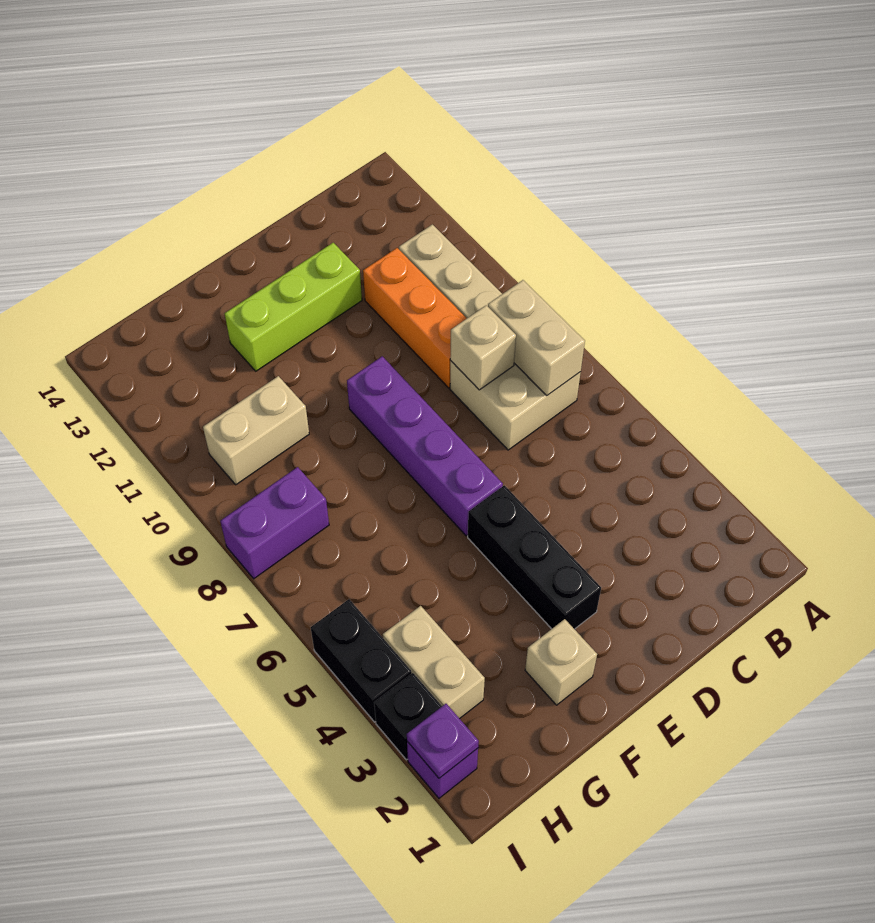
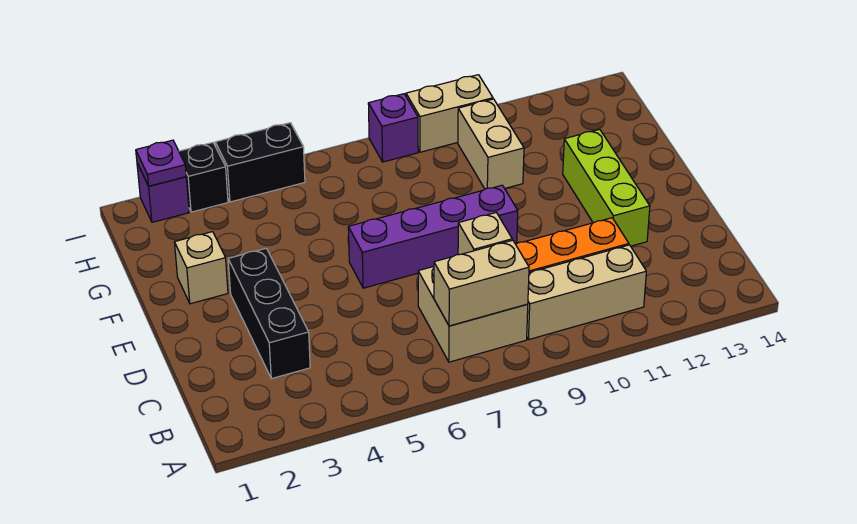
black brick E3:E5 level 1 -> black brick C3:E3 level 1
tan brick H3:H4 level 1 -> tan brick I9:I10 level 1
purple brick H8:I8 level 1 -> purple brick I8 level 1

